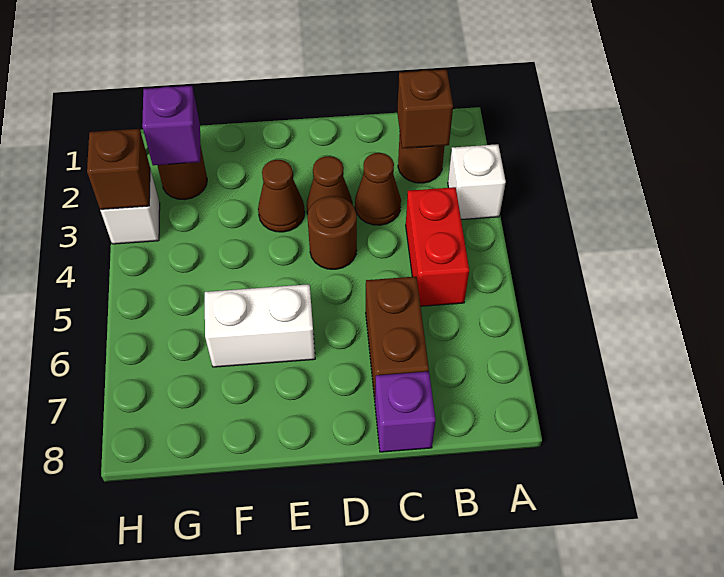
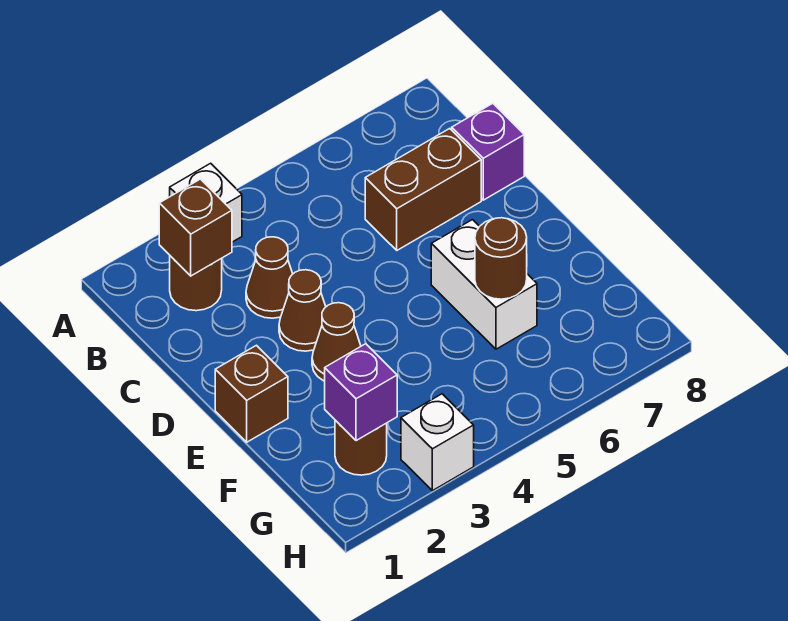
red brick B4:B5 level 1 -> none
brown round brick D4 level 1 -> brown round brick F6 level 2
brown brick H3 level 2 -> brown brick E1 level 1

